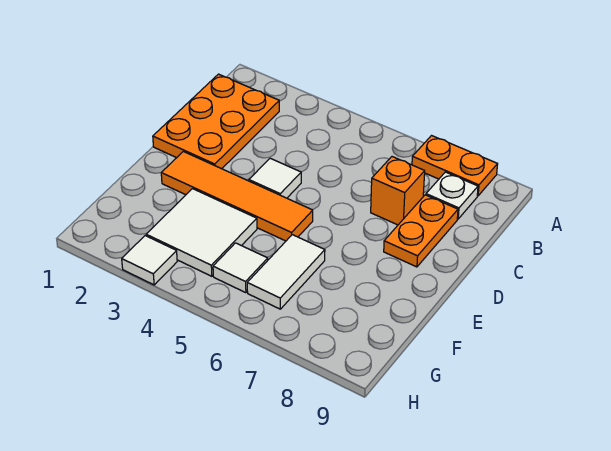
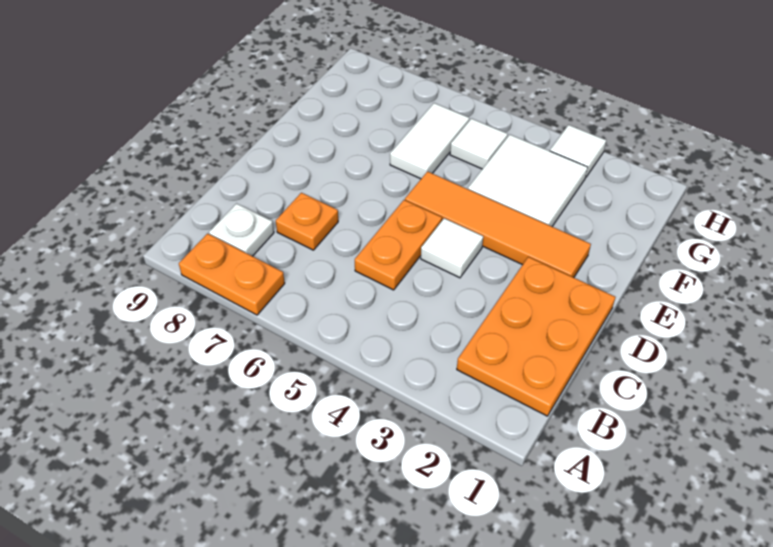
orange brick C7 level 1 -> orange plate C7 level 1
orange plate C8:D8 level 1 -> orange plate C5:D5 level 1

